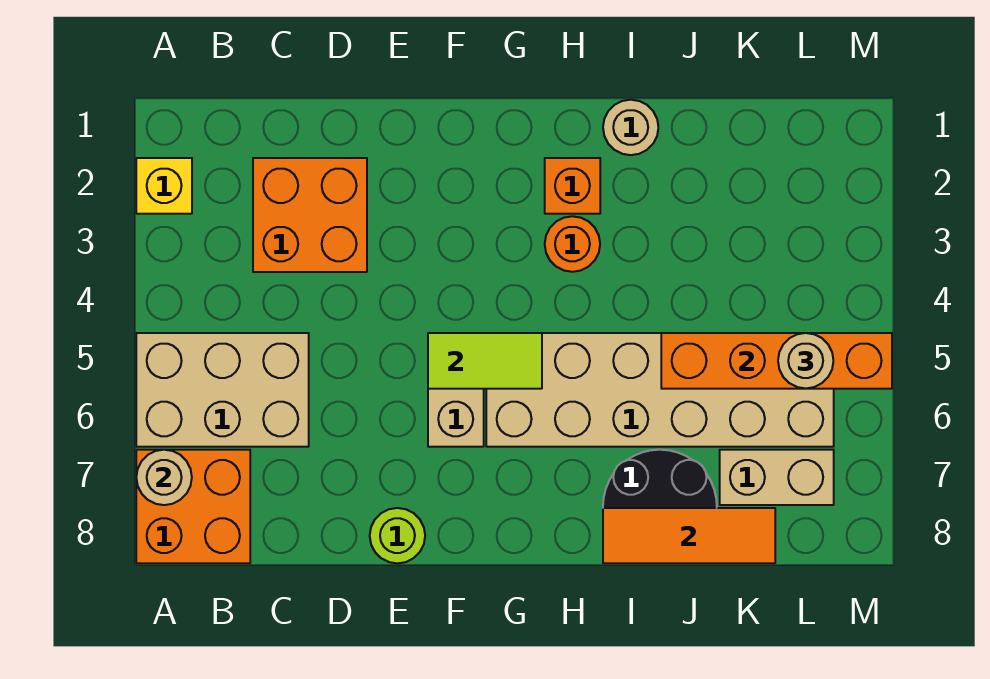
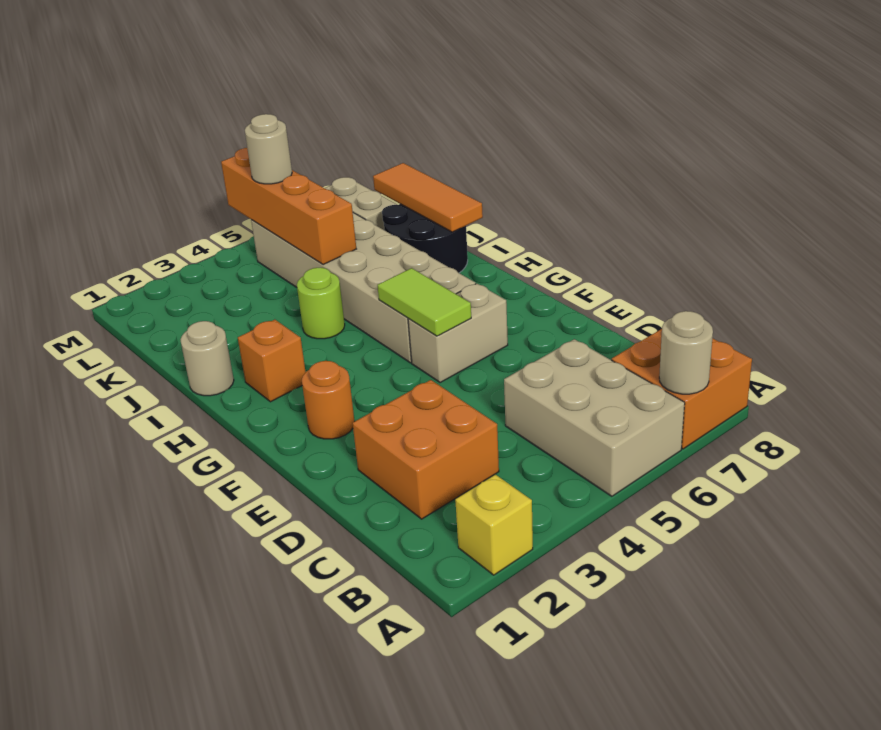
lime round brick E8 level 1 -> lime round brick I4 level 1
orange round brick H3 level 1 -> orange round brick F2 level 1

